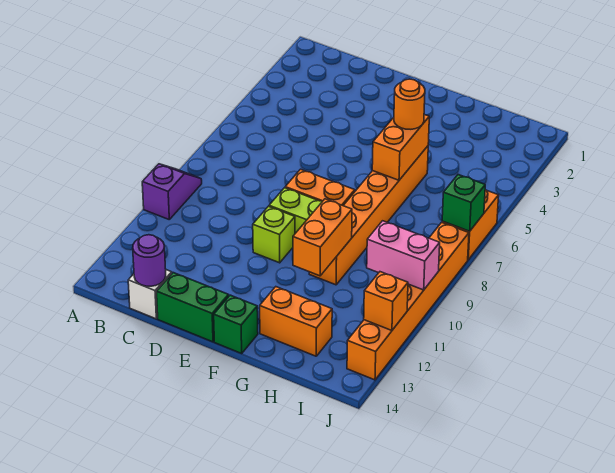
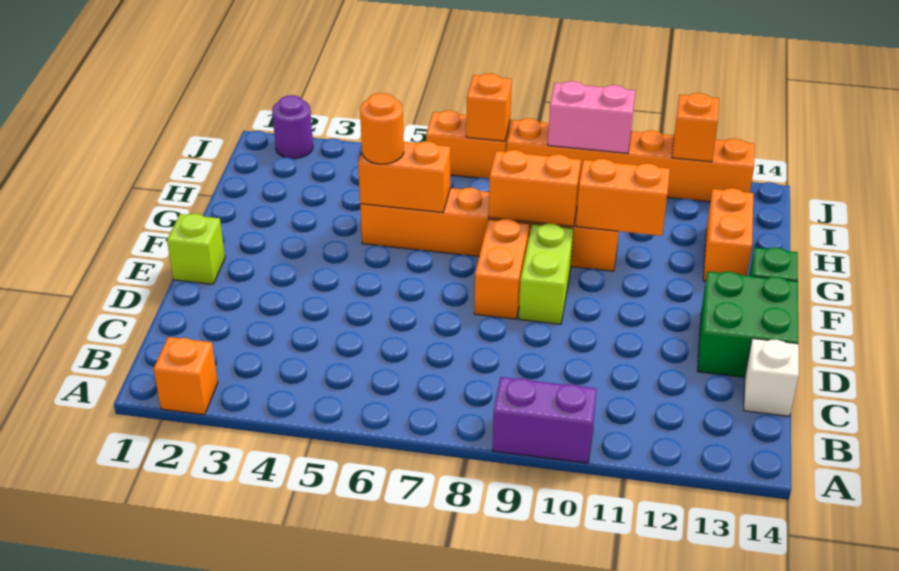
none -> orange brick A2 level 1
purple slope A9:A10 level 1 top 10 -> purple brick A9:A10 level 1
purple round brick C14 level 2 -> purple round brick J2 level 1
green brick D14:E14 level 1 -> green brick D13:E14 level 1
lime brick E10 level 1 -> lime brick E1 level 1
none -> orange brick G8:G9 level 2
pink brick I10:J10 level 2 -> pink brick J9:J10 level 2
green brick J7 level 2 -> orange brick J7 level 2

